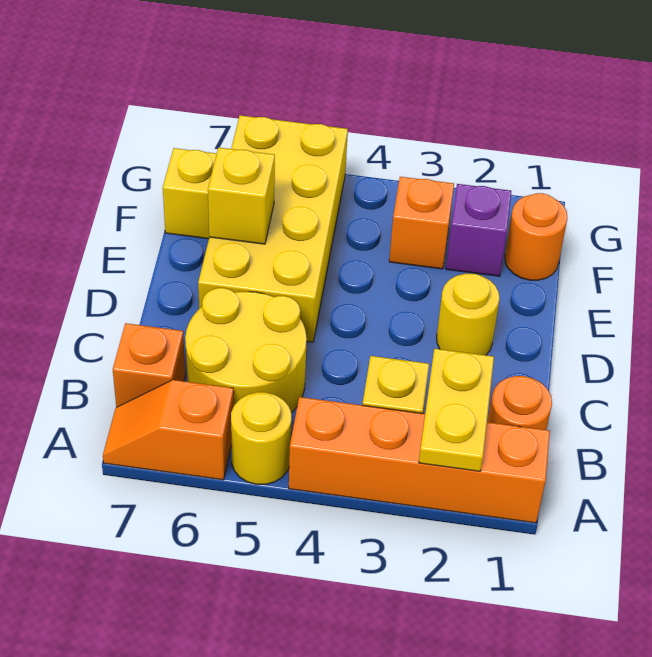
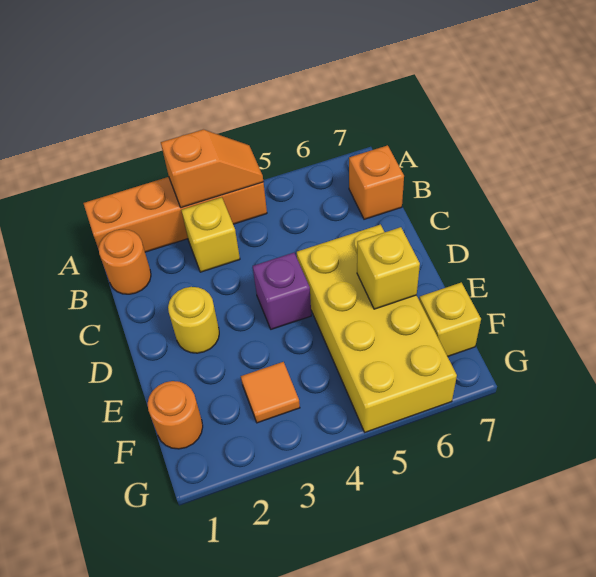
yellow plate A2:B2 level 2 -> none
yellow round brick A5 level 1 -> none
orange slope A6:A7 level 1 top 6 -> orange slope A3:A4 level 2 top 3
yellow round brick B5:C6 level 1 -> none
purple brick F2 level 1 -> purple brick D4 level 1
orange brick F3 level 1 -> orange tile F3 level 1

